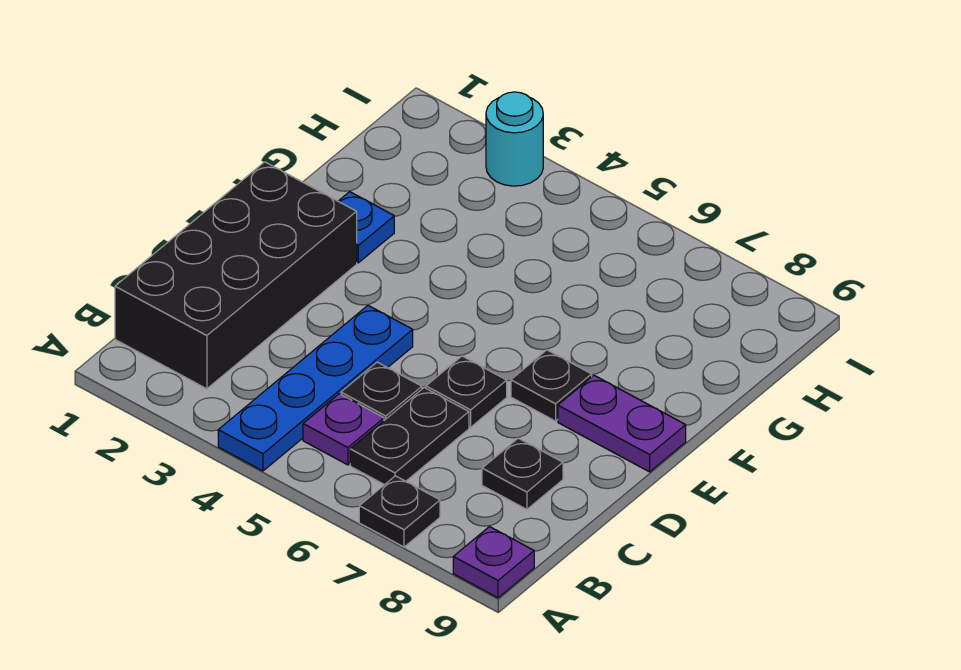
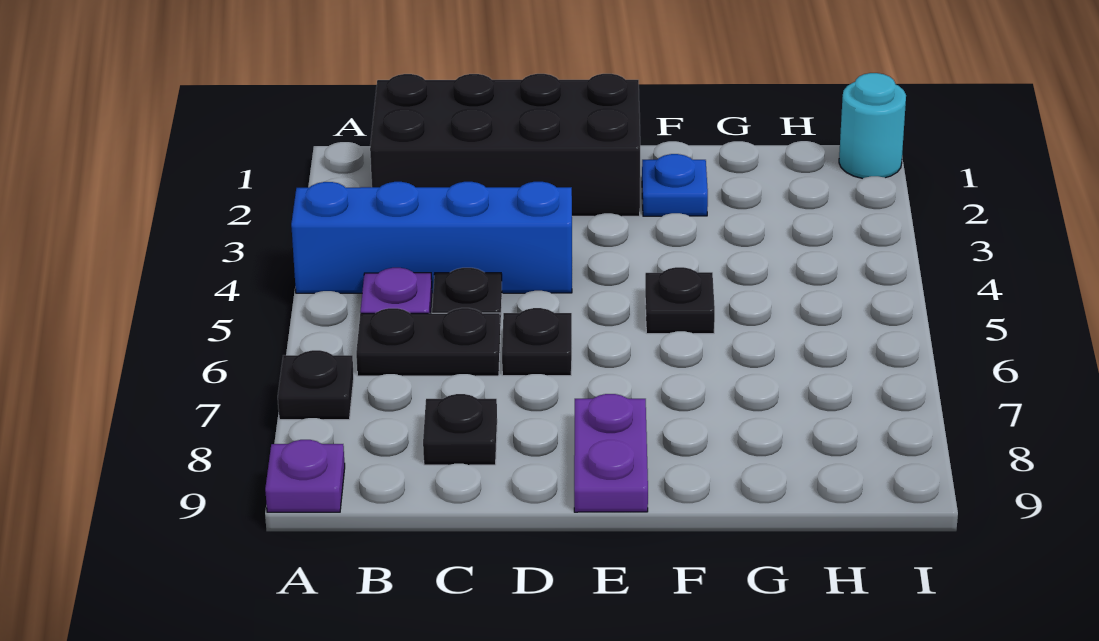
blue plate A4:D4 level 1 -> blue brick A4:D4 level 1
black plate E7 level 1 -> black plate F5 level 1
cyan round brick I3 level 1 -> cyan round brick I1 level 1

